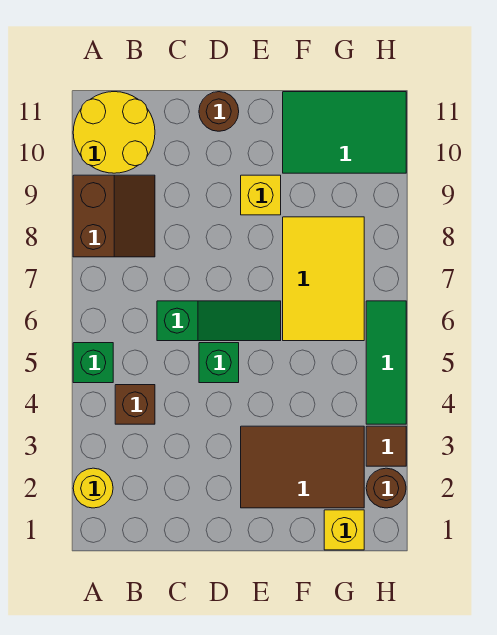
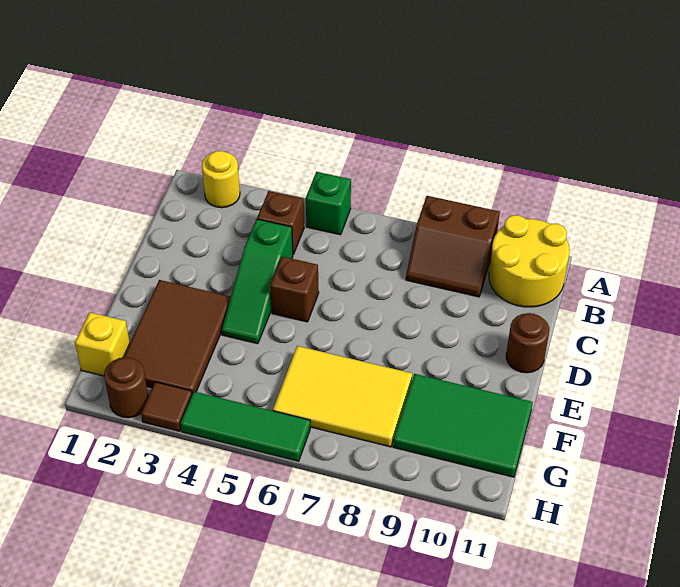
green slope C6:E6 level 1 top C -> green slope C4:E4 level 1 top C
green brick D5 level 1 -> brown brick D5 level 1
yellow brick E9 level 1 -> none
green tile F10:H11 level 1 -> green tile F9:G11 level 1

